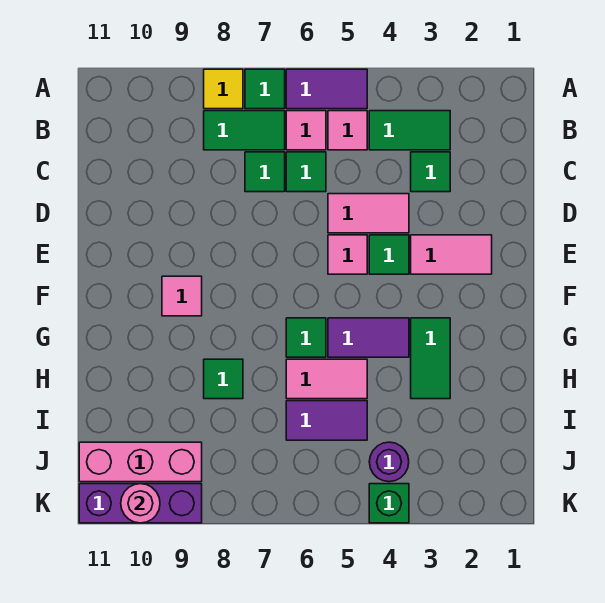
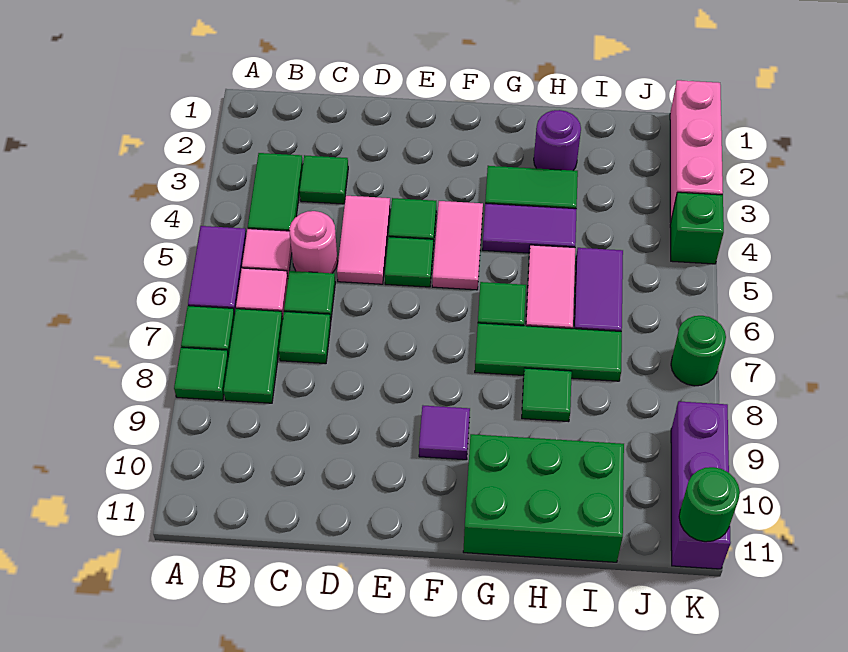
yellow tile A8 level 1 -> green tile A8 level 1
pink tile E2:E3 level 1 -> pink tile F4:F5 level 1
pink tile E5 level 1 -> green tile E5 level 1
pink tile F9 level 1 -> purple tile F9 level 1
purple tile G4:G5 level 1 -> purple tile G4:H4 level 1
none -> green tile G7:I7 level 1
none -> green brick G10:I11 level 1
purple round brick J4 level 1 -> purple round brick H2 level 1
pink brick J9:J11 level 1 -> pink brick K1:K3 level 1
none -> green round brick K7 level 1
pink round brick K10 level 2 -> pink round brick C5 level 1
none -> green round brick K11 level 2

